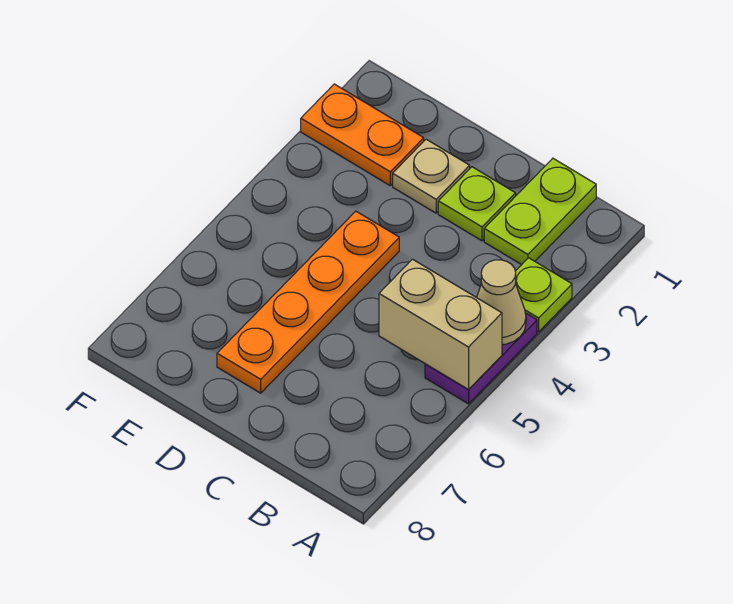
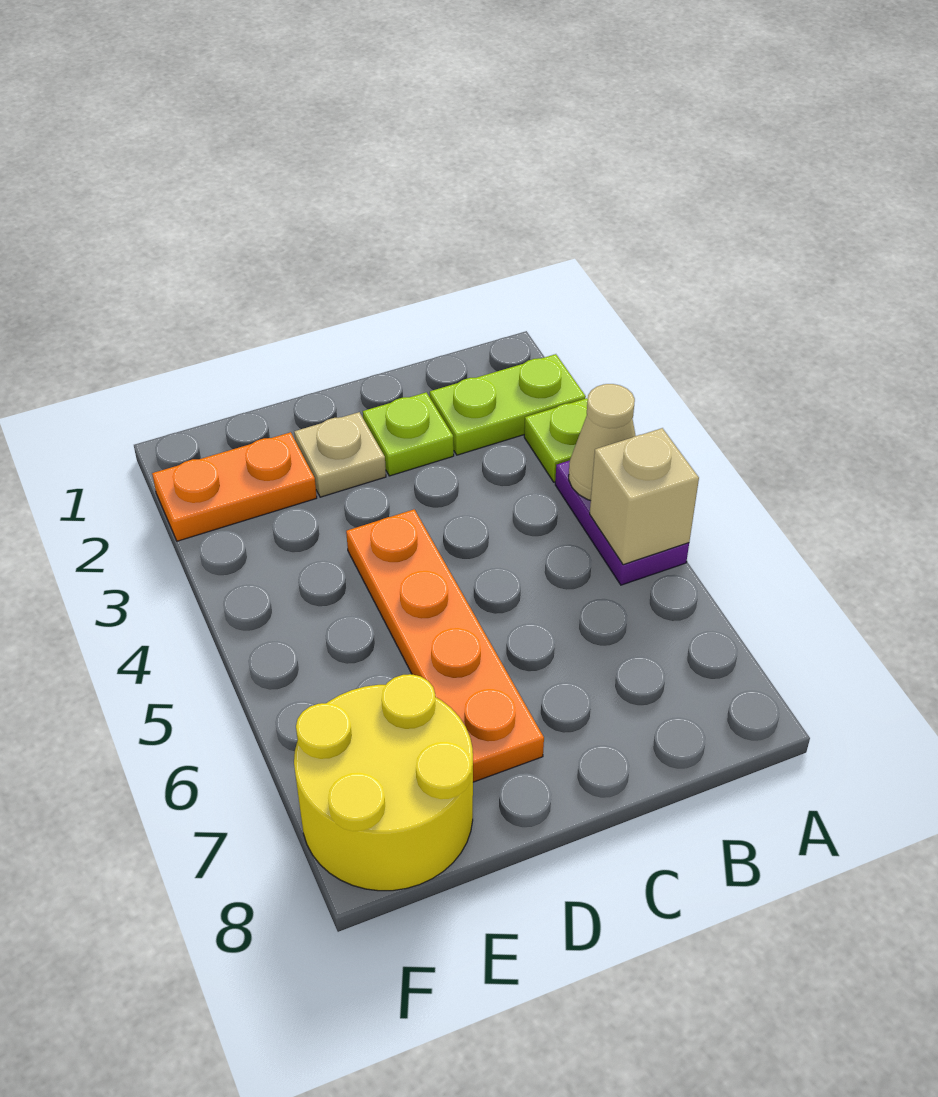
tan brick A5:B5 level 2 -> tan brick A5 level 2
lime plate B1:B2 level 1 -> lime plate A2:B2 level 1
none -> yellow round brick E7:F8 level 1

